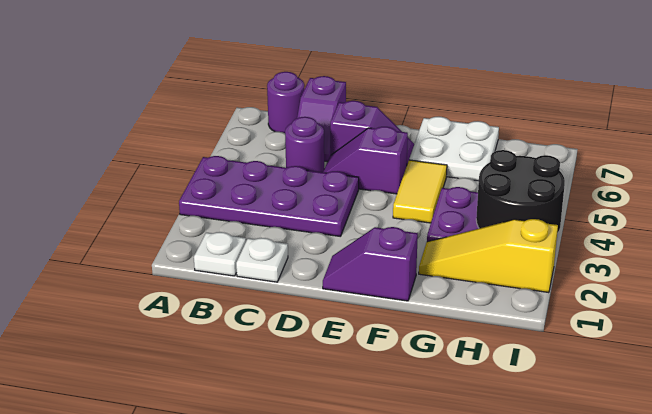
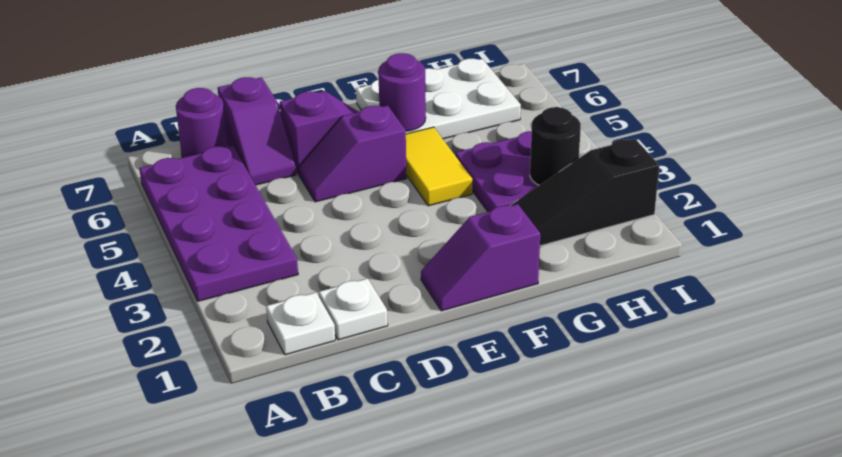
purple plate A3:D4 level 1 -> purple plate A3:B6 level 1
purple round brick C5 level 1 -> purple round brick F6 level 2
white plate F6:G7 level 1 -> white plate F6:H7 level 1
yellow slope G2:I2 level 1 top I -> black slope G2:I2 level 1 top I
black round brick H3:I4 level 2 -> black round brick H3 level 2

